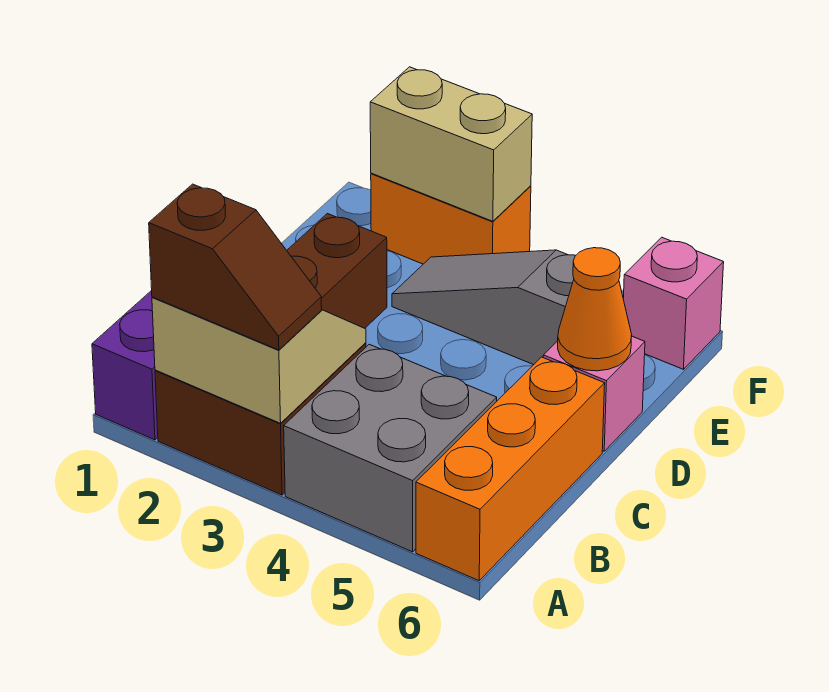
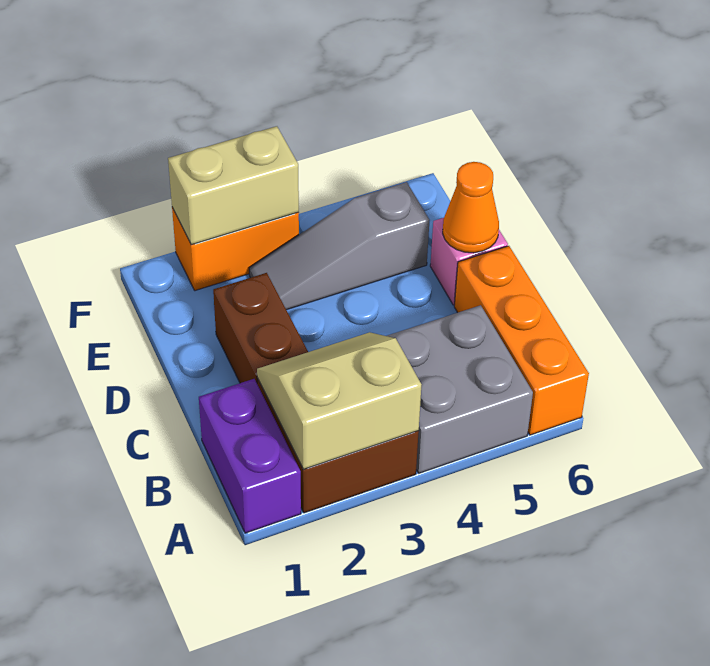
brown slope A2:A3 level 3 top 2 -> none
pink brick F6 level 1 -> none

